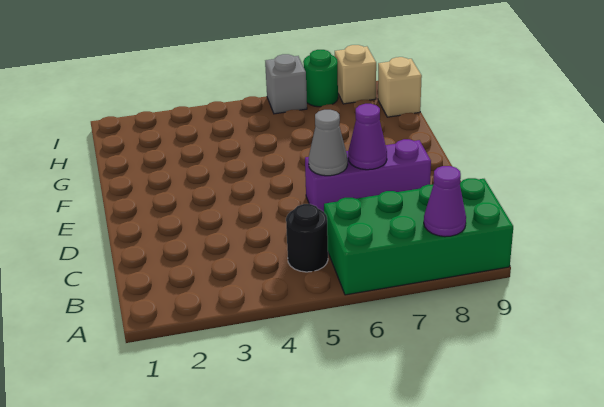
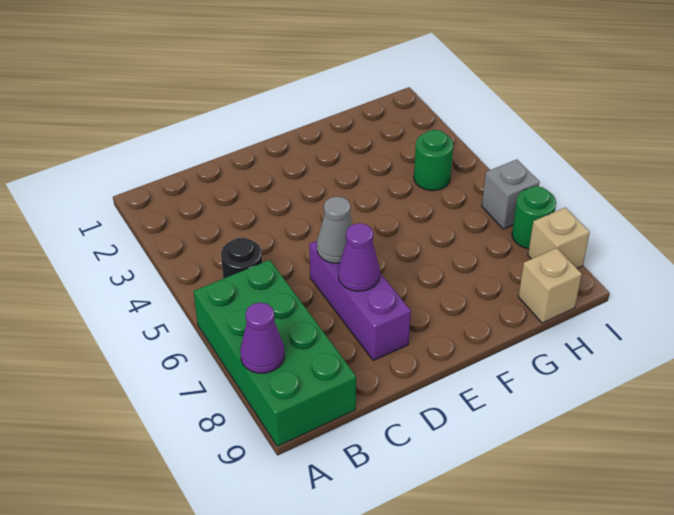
none -> green round brick H4 level 1

